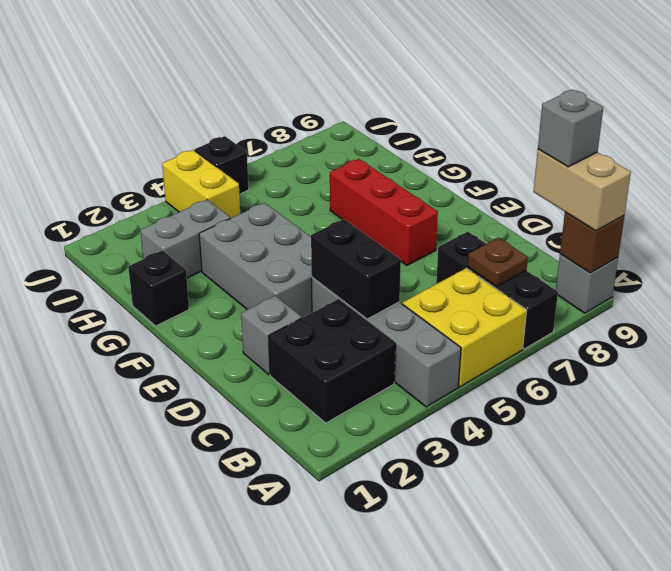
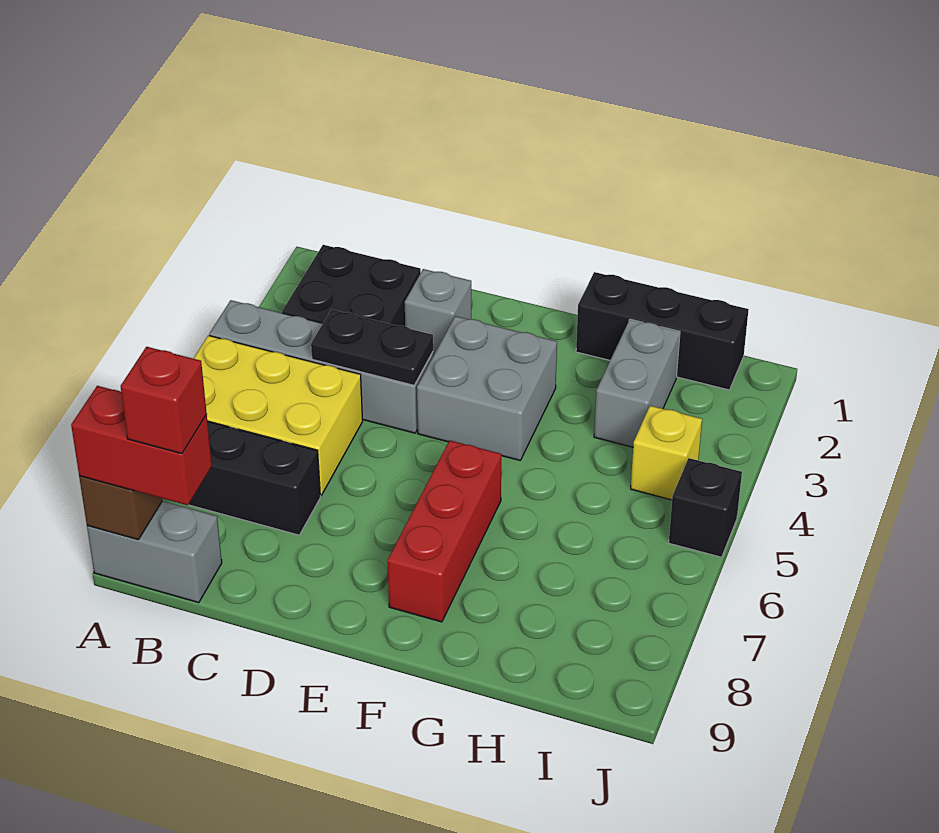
yellow brick A5:B6 level 1 -> yellow brick A5:C6 level 1
grey brick A9 level 1 -> grey brick A9:B9 level 1
tan brick A9:B9 level 3 -> red brick A9:B9 level 3
brown plate B7 level 2 -> none
grey brick B9 level 4 -> red brick B9 level 4
black brick C4:D4 level 2 -> black plate C4:D4 level 2
grey brick E3:G4 level 1 -> grey brick E3:F4 level 1
red brick E7:G7 level 1 -> red brick F6:F8 level 1
black brick G1 level 1 -> black brick G1:I1 level 1
yellow brick I4:J4 level 1 -> yellow brick I4 level 1

